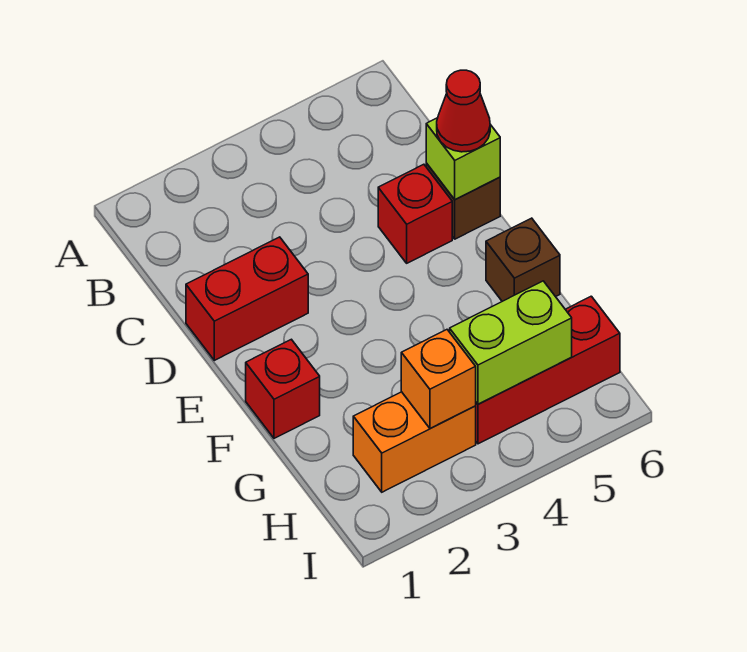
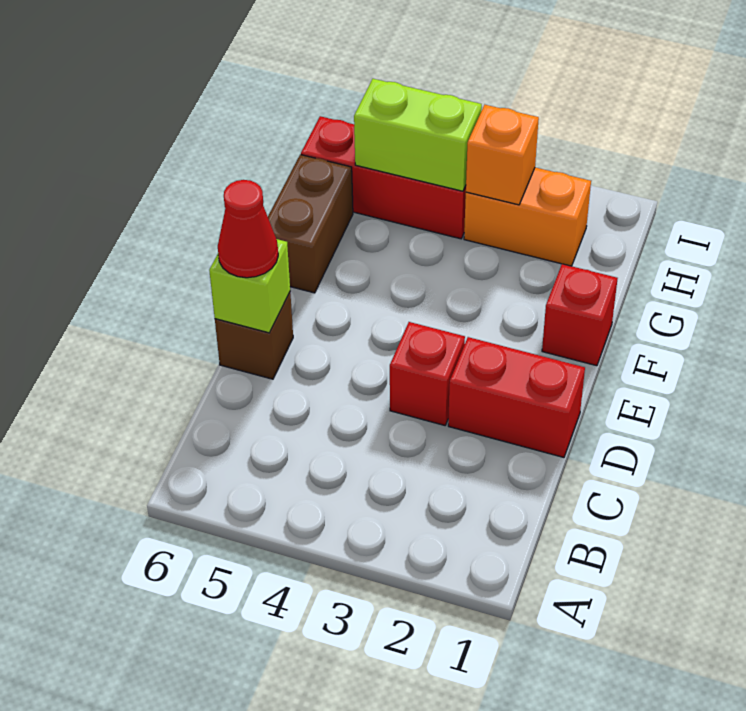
red brick D5 level 1 -> red brick D3 level 1
brown brick F6 level 1 -> brown brick F6:G6 level 1

